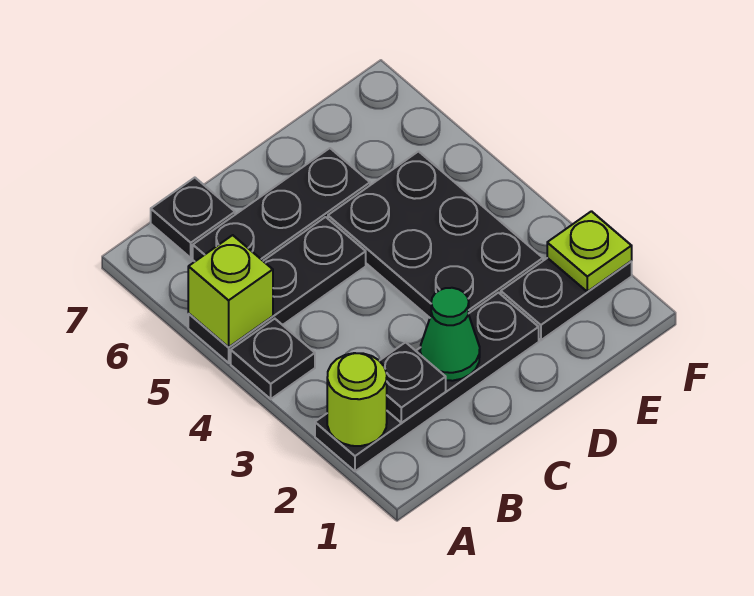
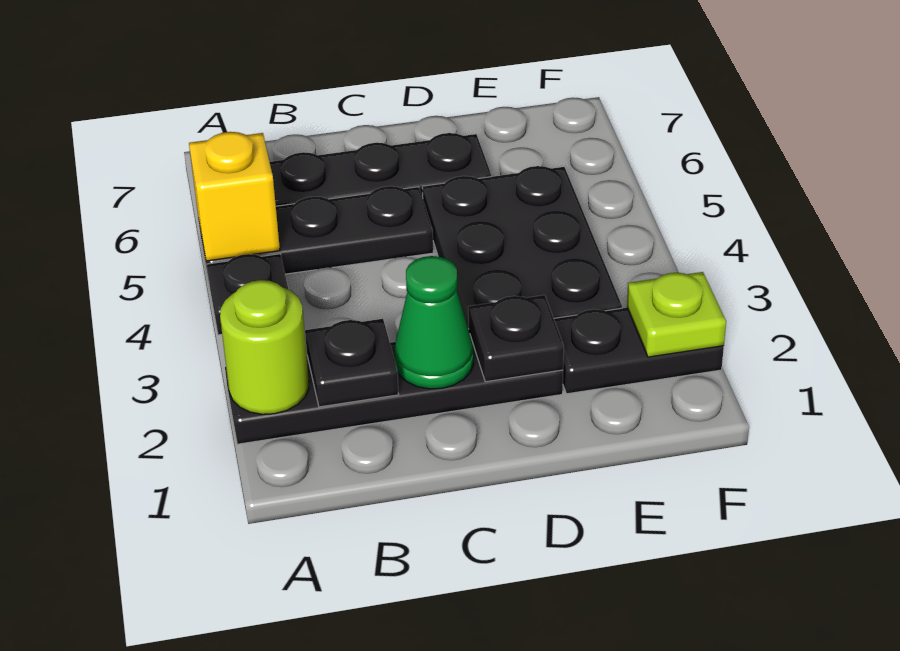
lime brick A5 level 2 -> yellow brick A5 level 2
black plate B7 level 1 -> black plate D2 level 2

